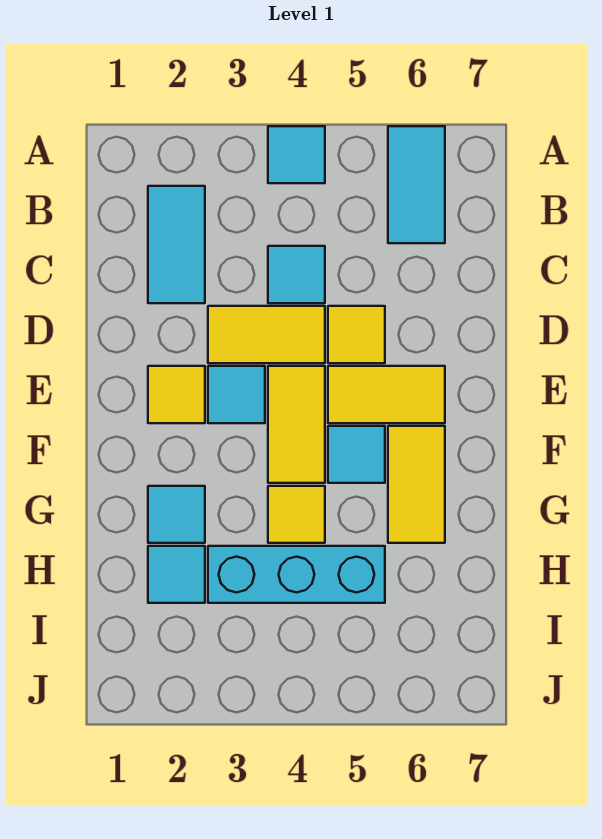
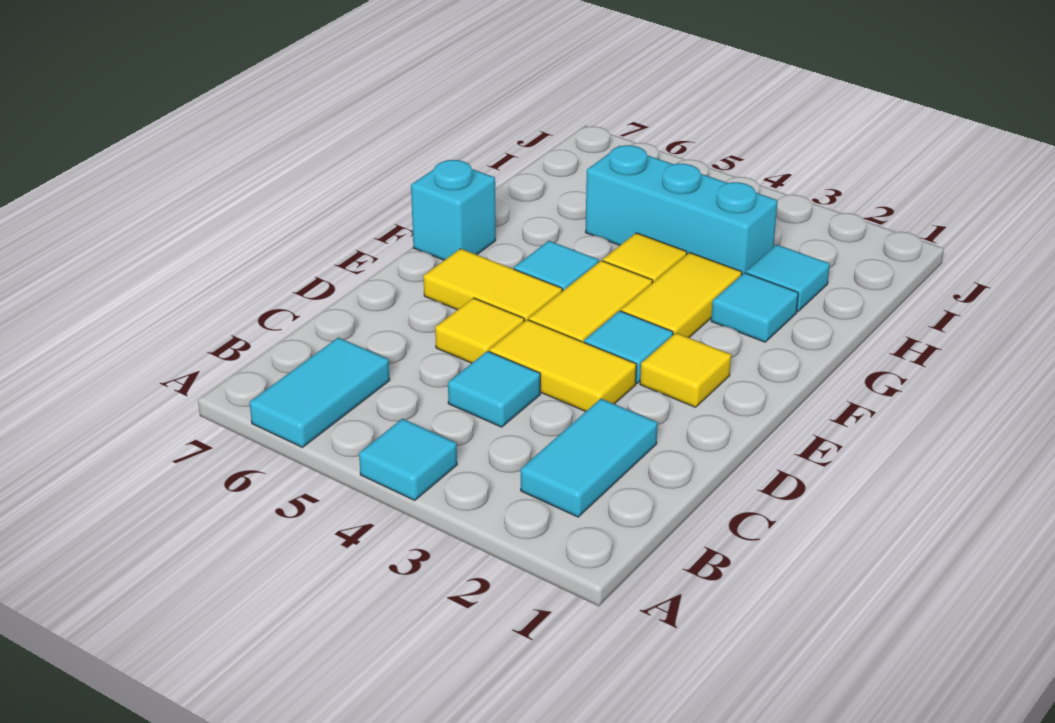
yellow tile F6:G6 level 1 -> yellow tile F3:G3 level 1
none -> cyan brick F7 level 1

